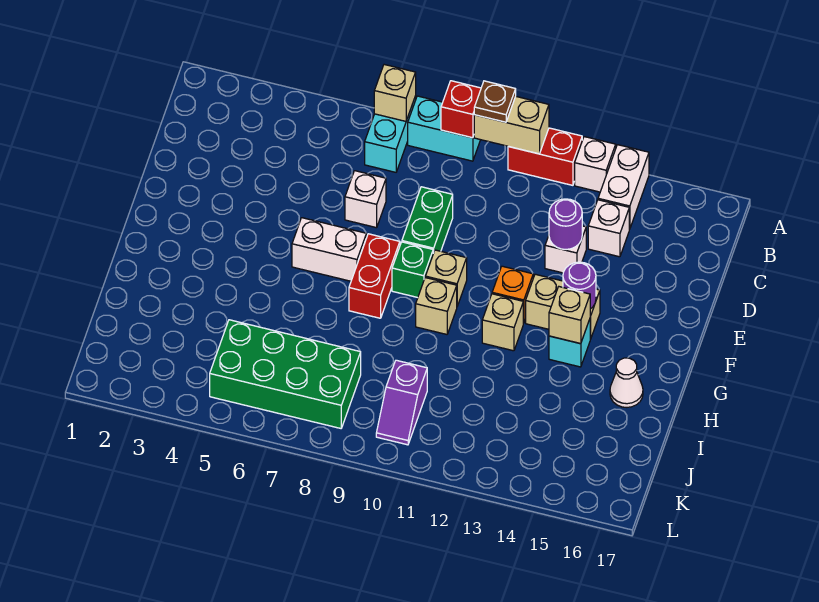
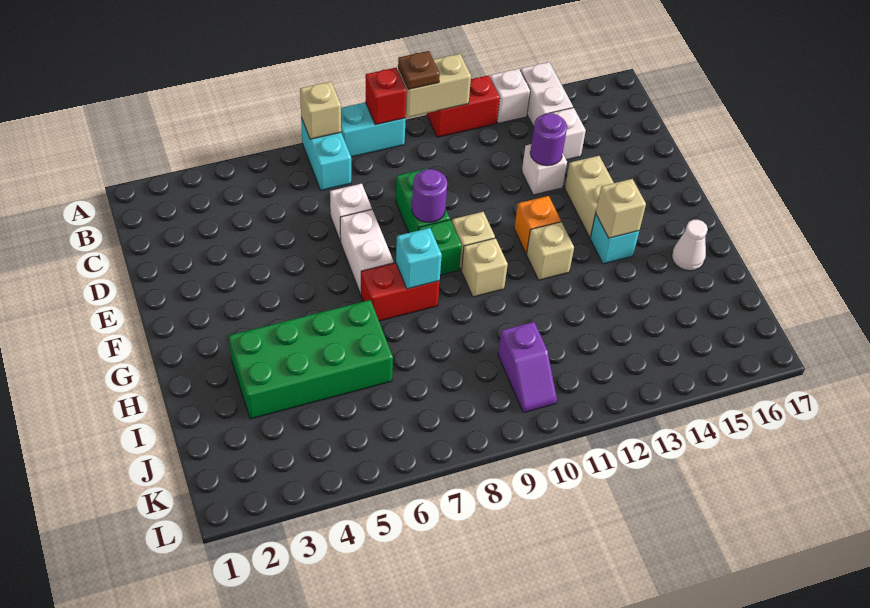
white brick F6:F7 level 1 -> white brick E7:F7 level 1
red brick F8:G8 level 1 -> red brick G7:G8 level 1
tan brick F13:F14 level 1 -> tan brick E14:F14 level 1
purple round brick F14 level 2 -> purple round brick E9 level 2
none -> cyan brick G8 level 2
green brick J5:K8 level 1 -> green brick H3:I6 level 1

